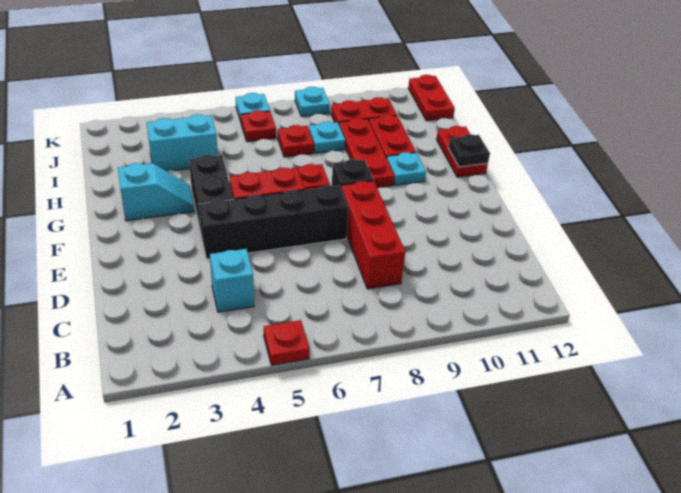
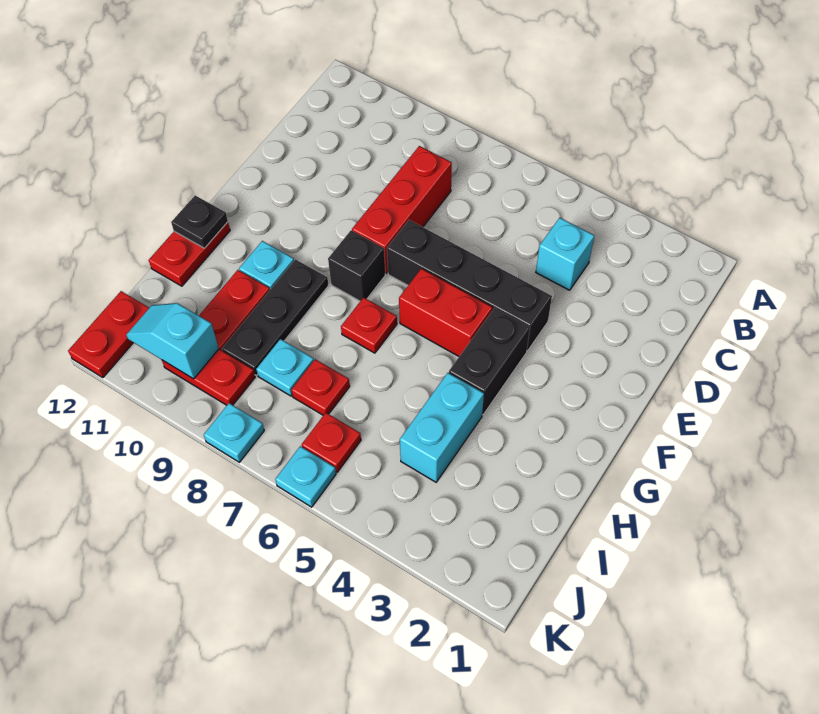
red plate A5 level 1 -> none
cyan slope G2:G3 level 1 top 2 -> cyan slope J10:J11 level 2 top 10
red plate G9:I9 level 1 -> black plate G9:I9 level 1
cyan brick I3:I4 level 1 -> cyan brick H4:I4 level 1

